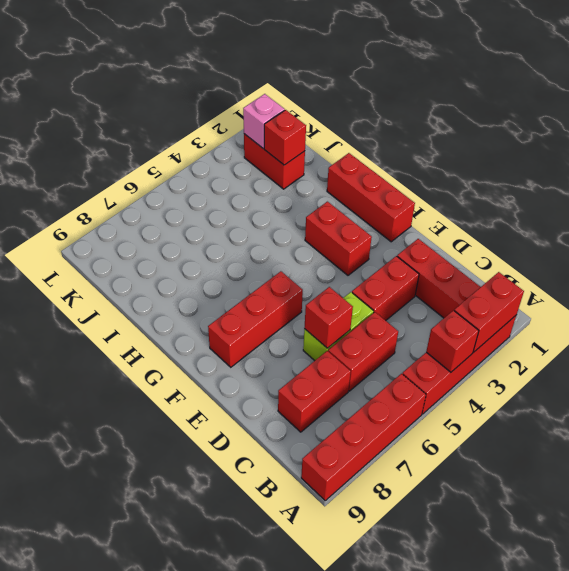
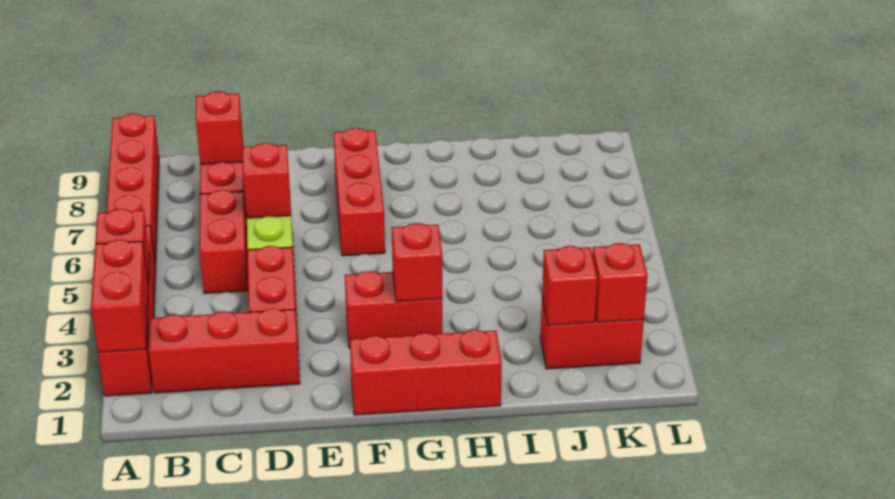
none -> red brick C8 level 2
none -> red brick G3 level 2
pink brick K2 level 2 -> red brick K2 level 2

